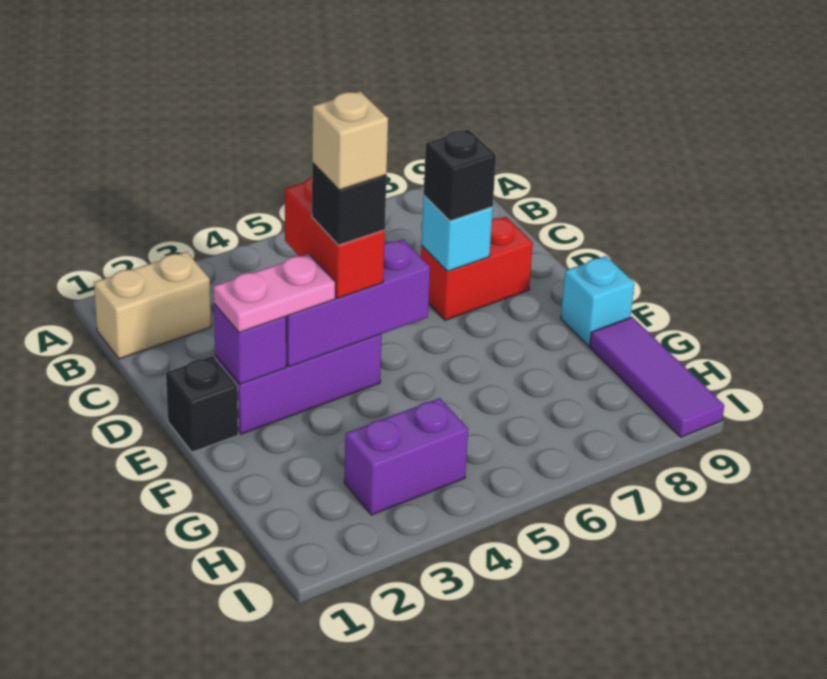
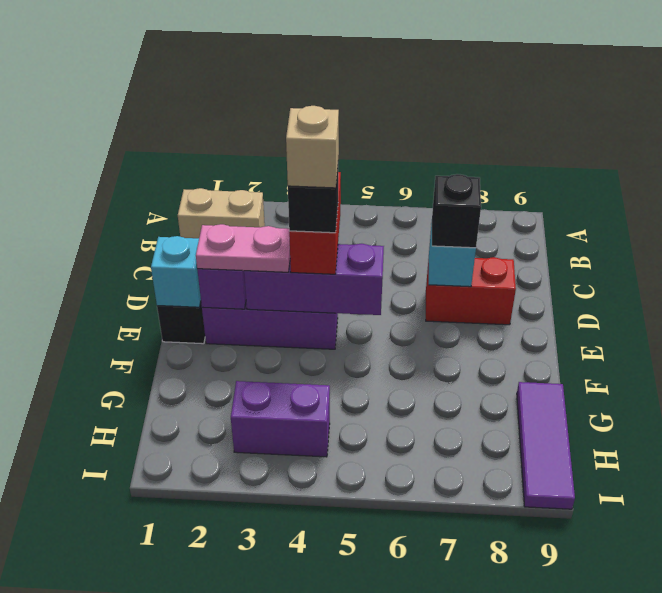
cyan brick F9 level 1 -> cyan brick E1 level 2

